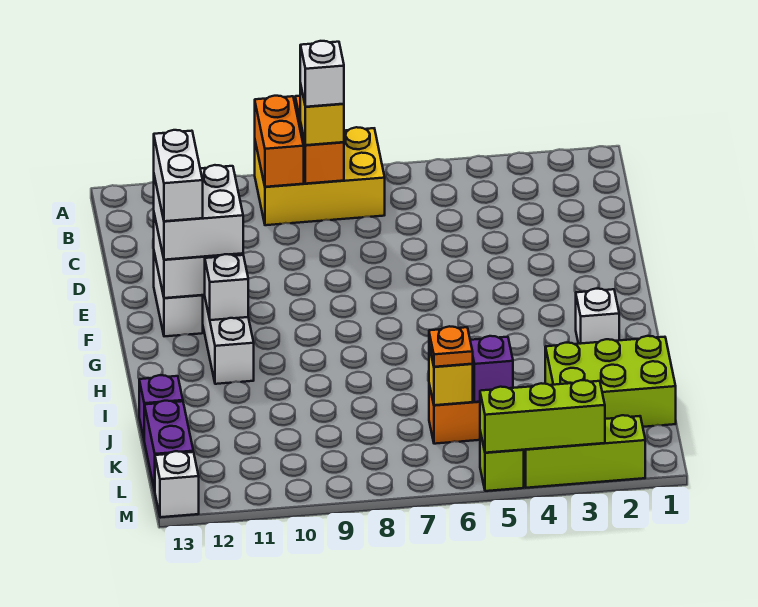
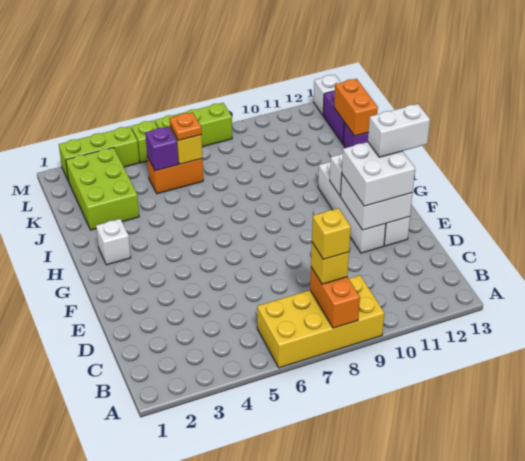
yellow brick A7:B9 level 1 -> yellow brick A6:B9 level 1
orange brick A9:B9 level 2 -> orange brick J13:K13 level 2
white brick B8 level 4 -> yellow brick B8 level 4
white brick E12:F12 level 4 -> white brick F12:F13 level 4
lime brick J1:K3 level 1 -> lime brick J2:L3 level 1
lime brick M3:M5 level 2 -> lime brick M6:M8 level 1

